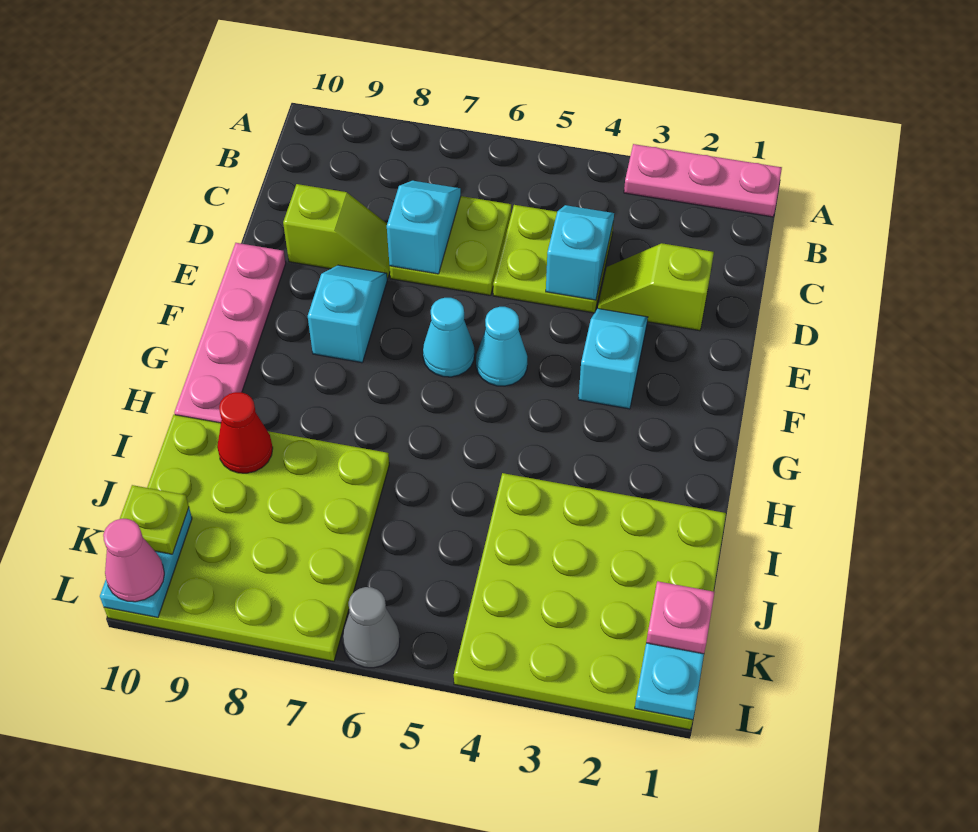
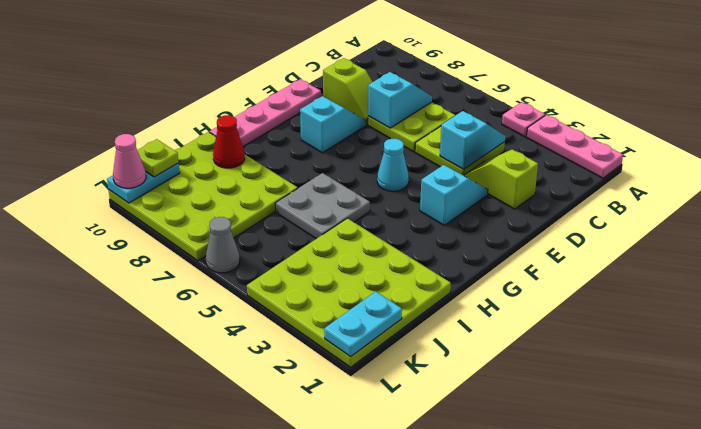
cyan cone F6 level 1 -> none
none -> grey plate H5:I6 level 1
pink plate K1 level 3 -> pink plate A4 level 1

